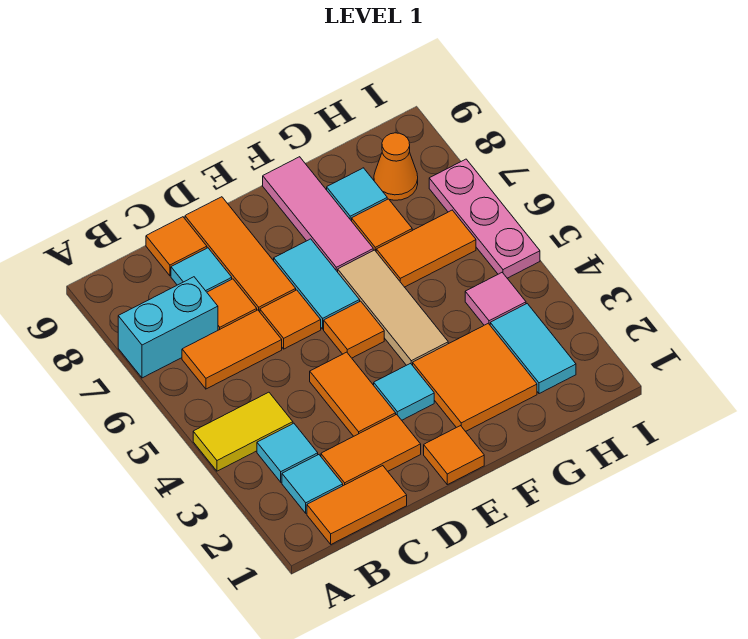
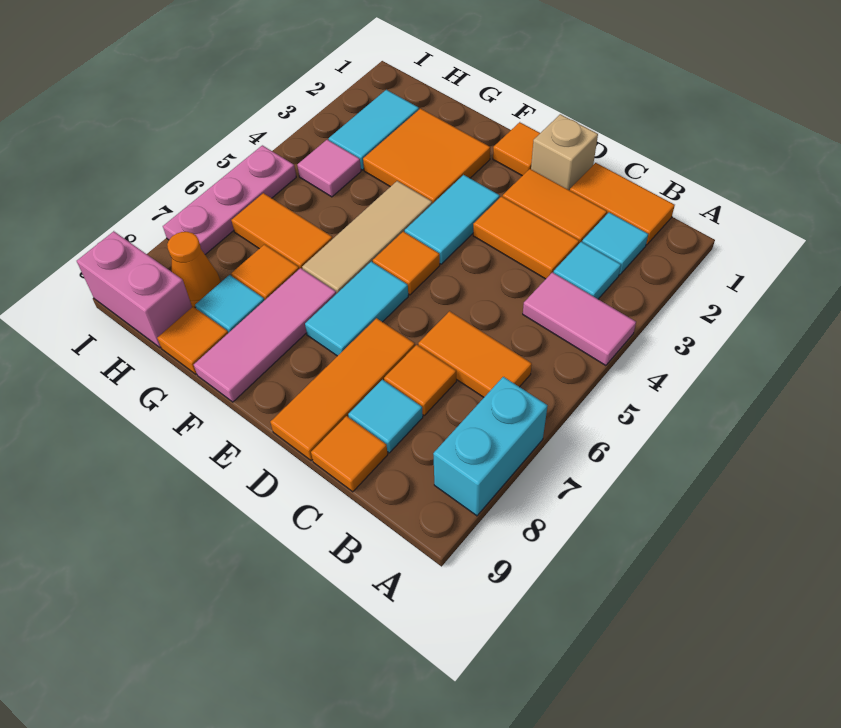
yellow tile A4:B4 level 1 -> pink tile A4:B4 level 1
cyan brick A7:B7 level 1 -> cyan brick A7:A8 level 1
none -> tan brick D1 level 1
orange tile D3:D4 level 1 -> orange tile C3:D3 level 1
orange tile D6 level 1 -> orange tile G9 level 1
cyan tile E3 level 1 -> cyan tile E3:E4 level 1
none -> pink brick H9:I9 level 1

